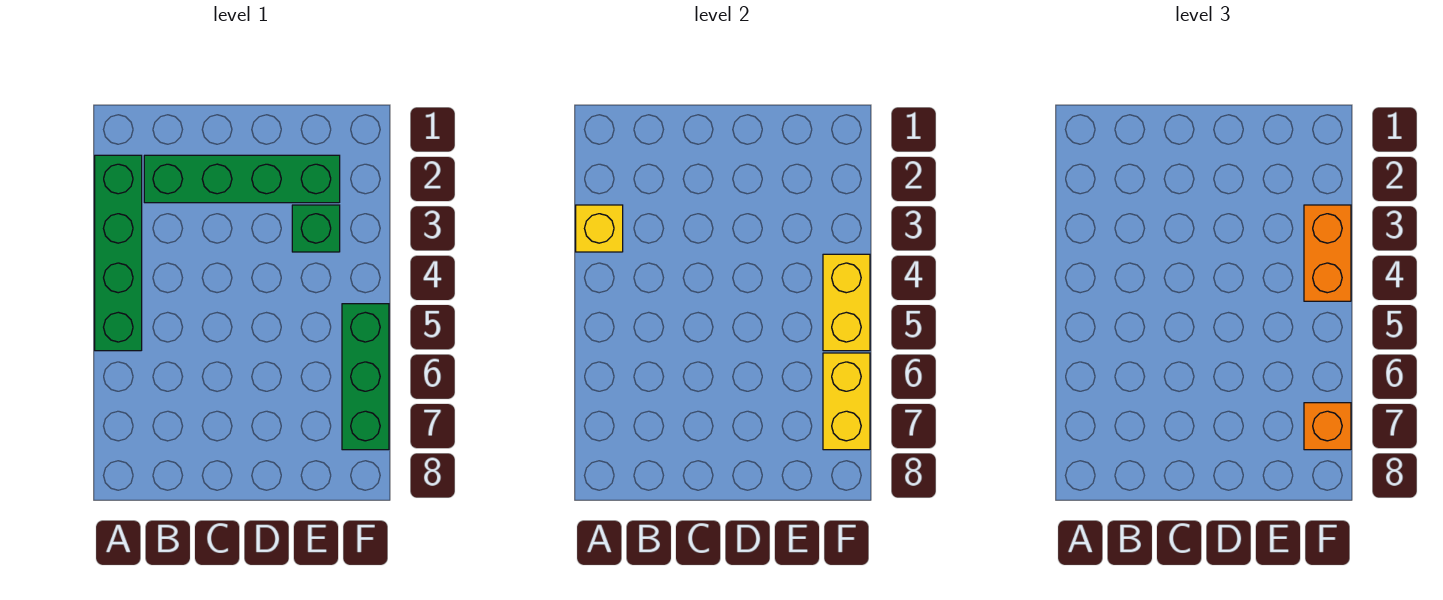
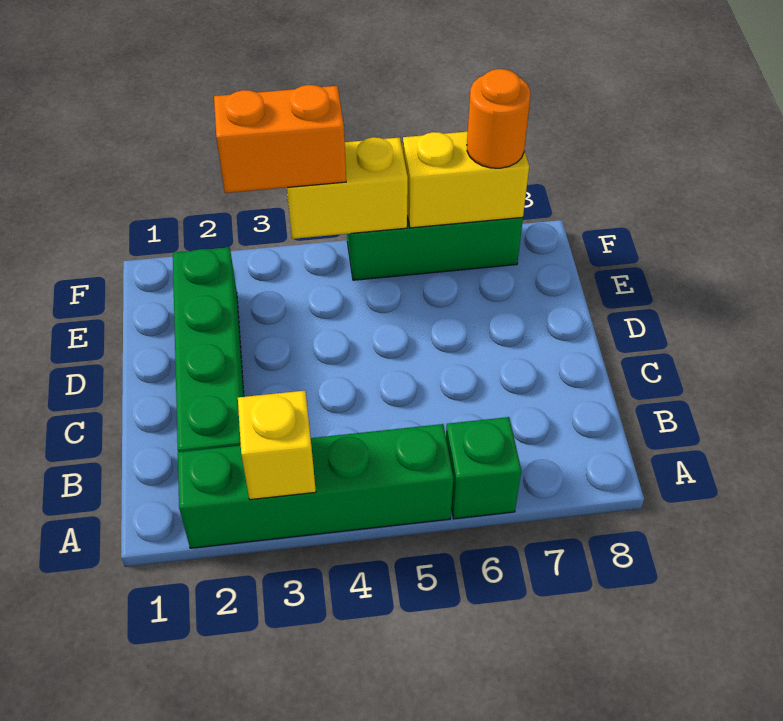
green brick E3 level 1 -> green brick A6 level 1
orange brick F7 level 3 -> orange round brick F7 level 3

